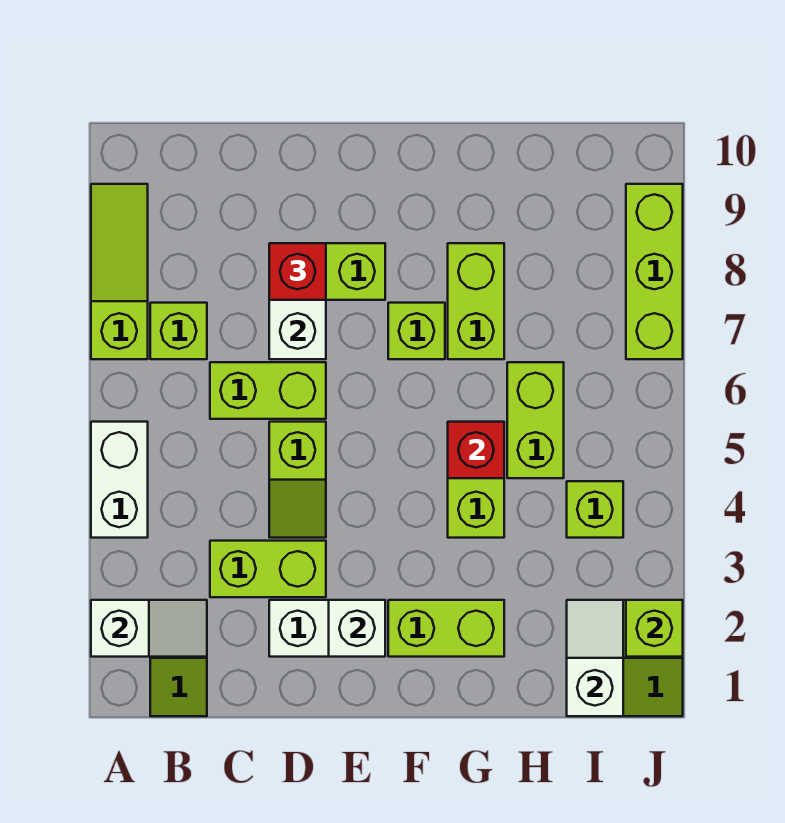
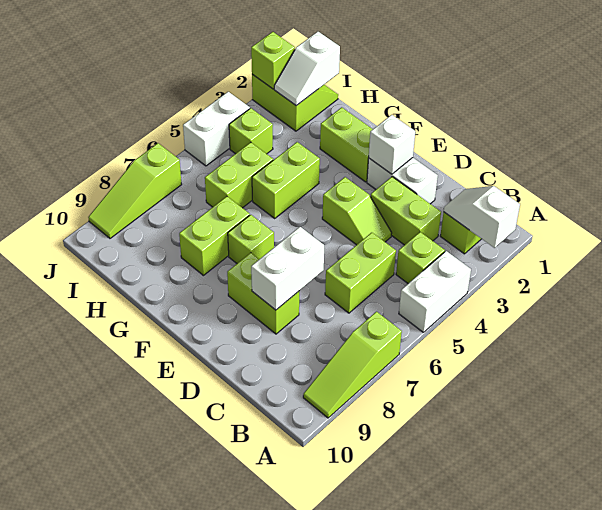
lime brick B7 level 1 -> lime brick B4 level 1
lime brick C6:D6 level 1 -> lime brick C5:C6 level 1
lime slope D4:D5 level 1 top 5 -> lime slope D4:E4 level 1 top E
red brick D8 level 3 -> none
red brick G5 level 2 -> none
none -> white brick J4:J5 level 1
lime brick J7:J9 level 1 -> lime slope J7:J9 level 1 top 7

